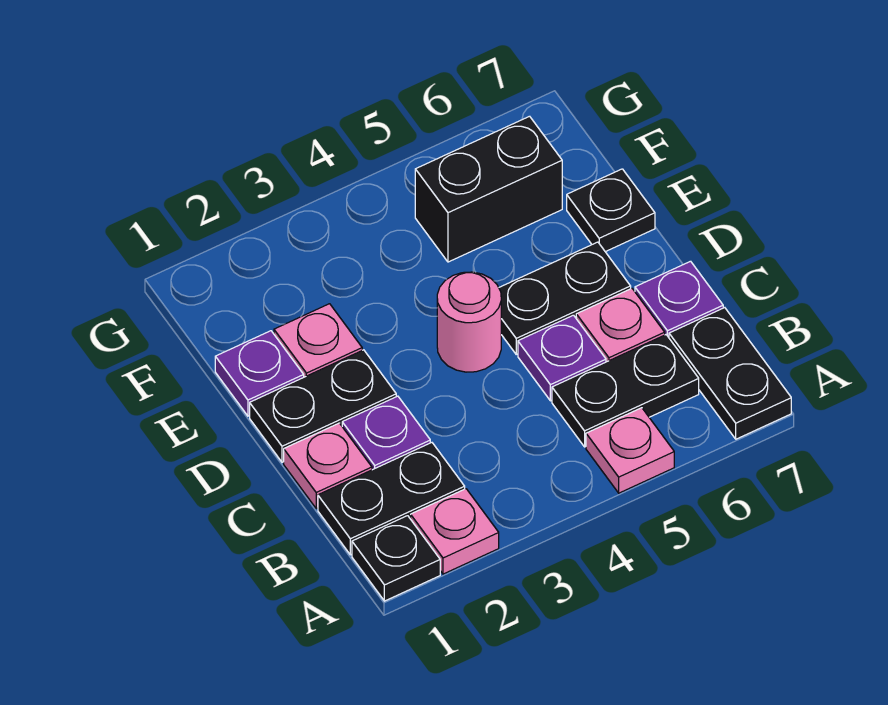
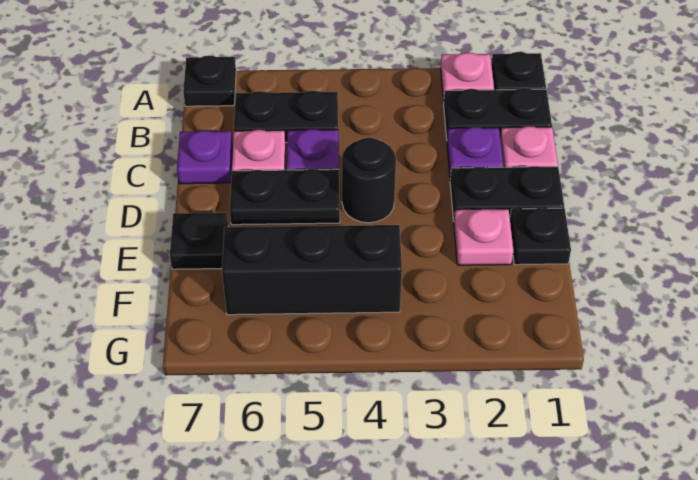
pink plate A5 level 1 -> none
black plate A7:B7 level 1 -> black plate A7 level 1
pink round brick D4 level 1 -> black round brick D4 level 1
purple plate E1 level 1 -> black plate E1 level 1
black brick F5:F6 level 1 -> black brick F4:F6 level 1

